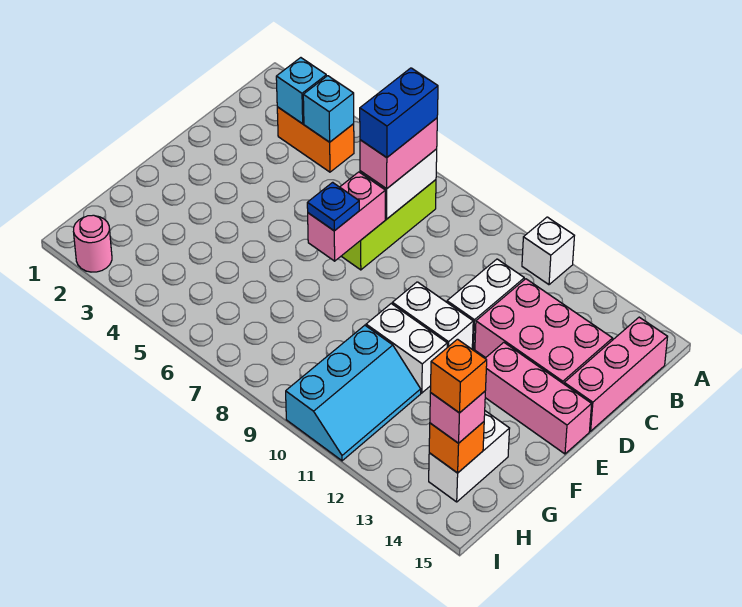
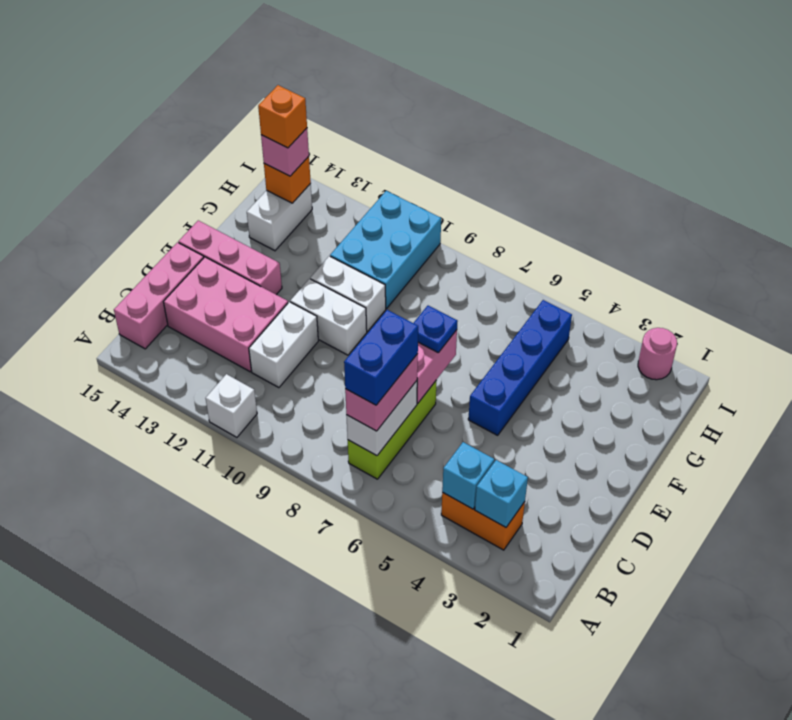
none -> blue brick E5:H5 level 1
cyan slope G10:I11 level 1 top 10 -> cyan brick G10:I11 level 1

